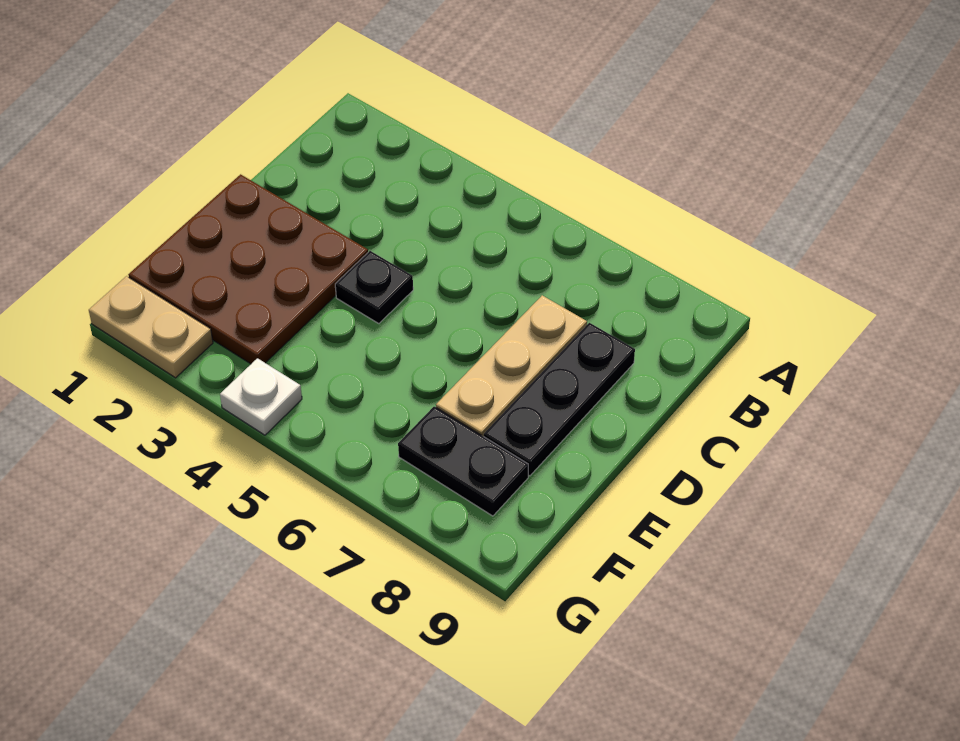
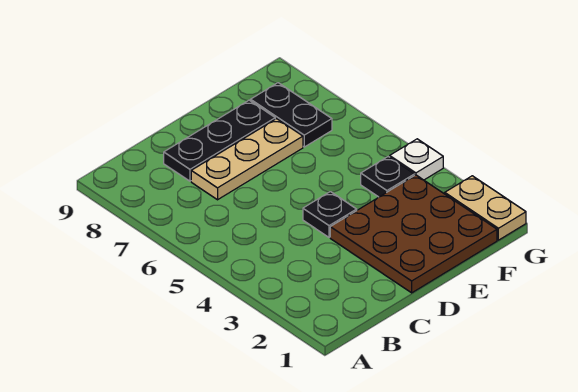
none -> black plate F4 level 1

